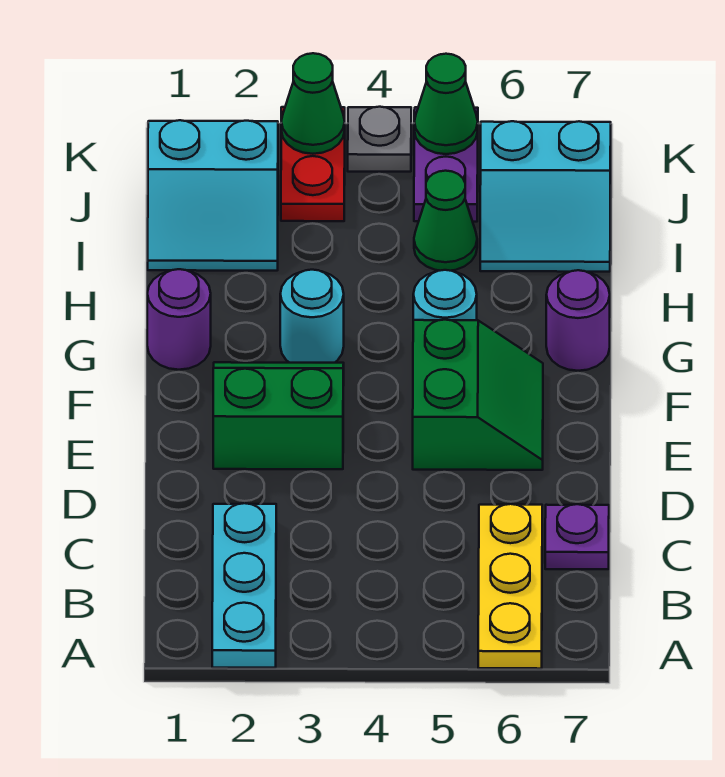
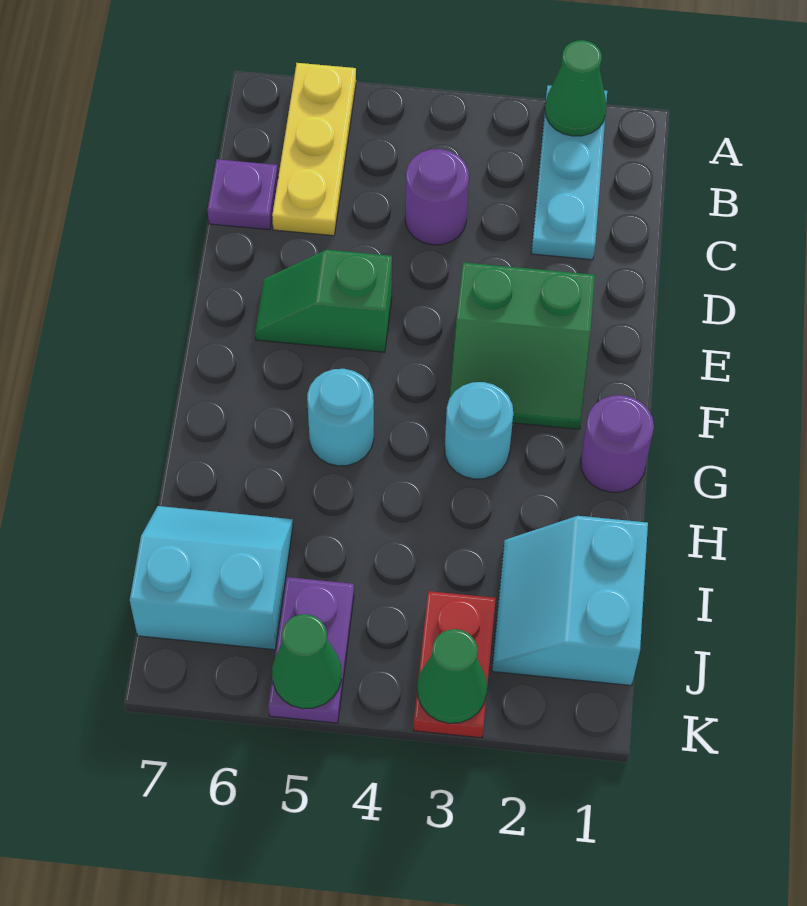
green slope E5:F6 level 1 top 5 -> green slope E5:E6 level 1 top 5
purple round brick G7 level 1 -> purple round brick C4 level 1
cyan slope I1:J2 level 1 top J -> cyan slope I1:J2 level 1 top 1
green cone I5 level 1 -> green cone A2 level 2
grey plate K4 level 1 -> none

